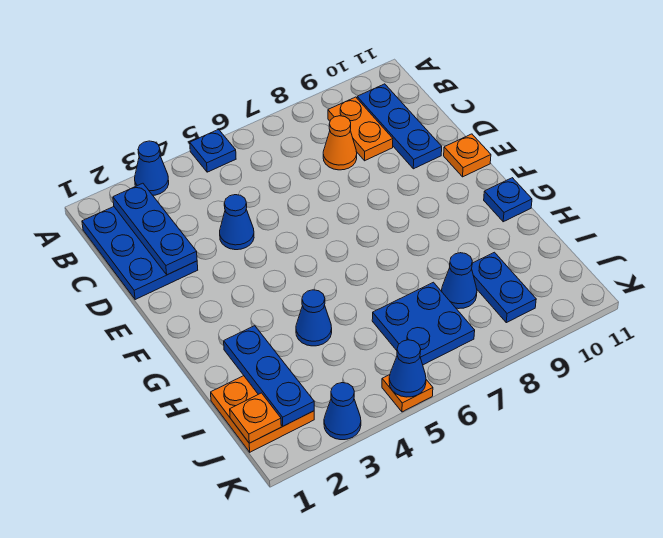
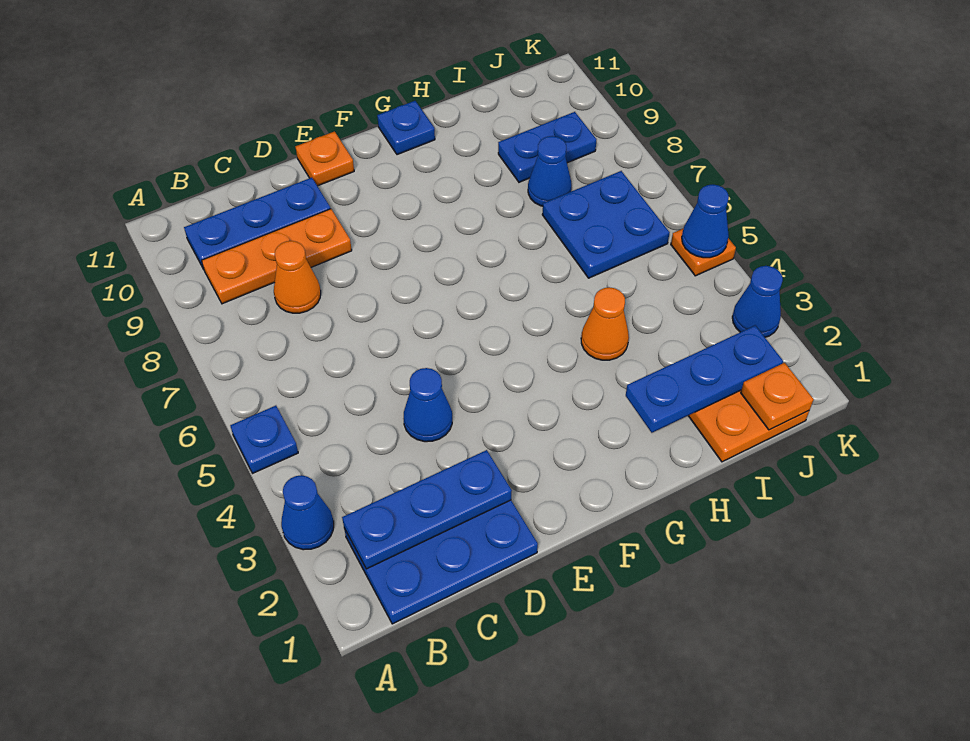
orange plate B9:C9 level 1 -> orange plate B9:D9 level 1
blue cone H4 level 1 -> orange cone H4 level 1

